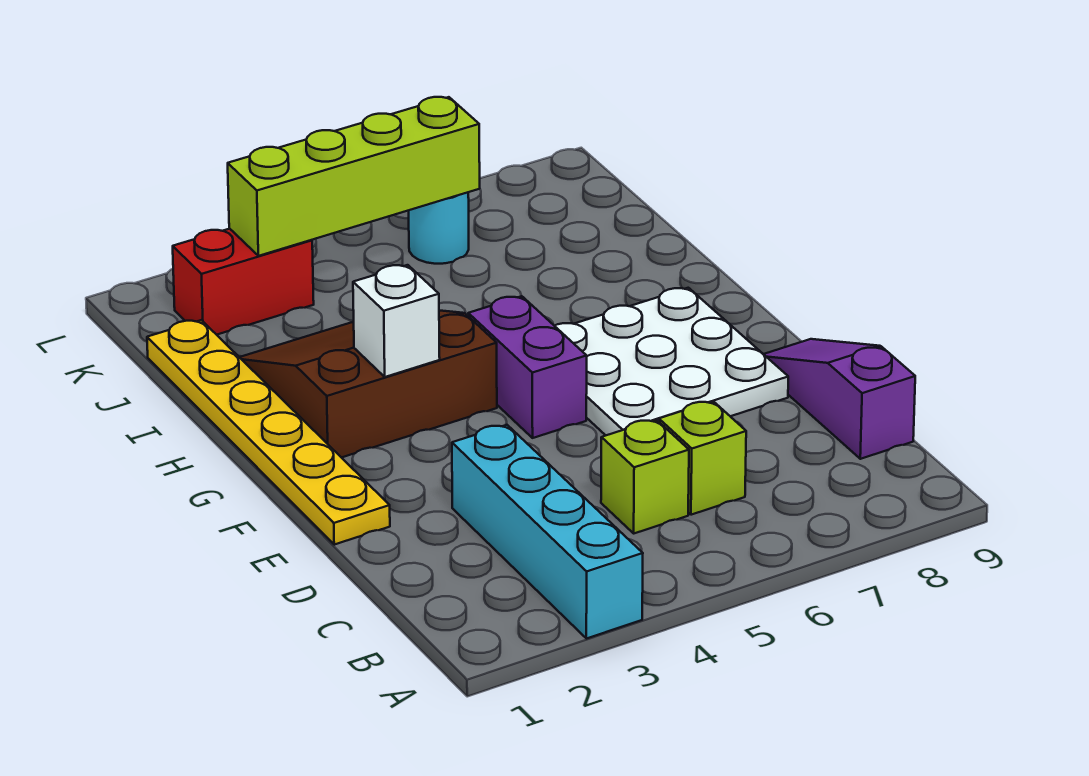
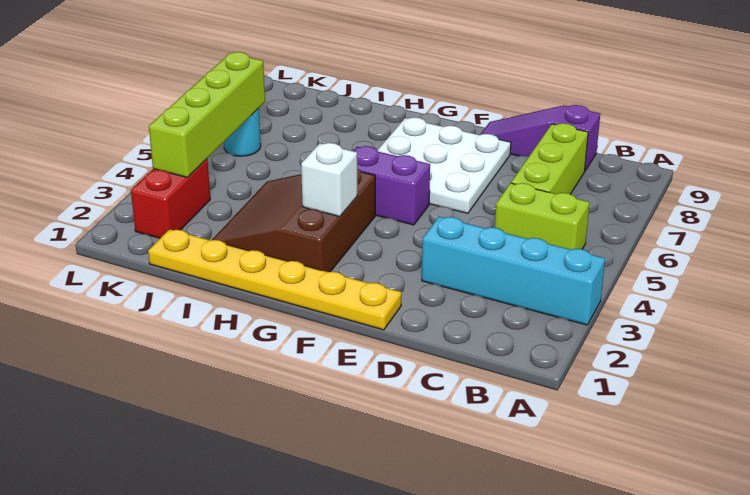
lime brick C5 level 1 -> lime brick B5:C5 level 1
lime brick C6 level 1 -> lime brick C6:C8 level 1

